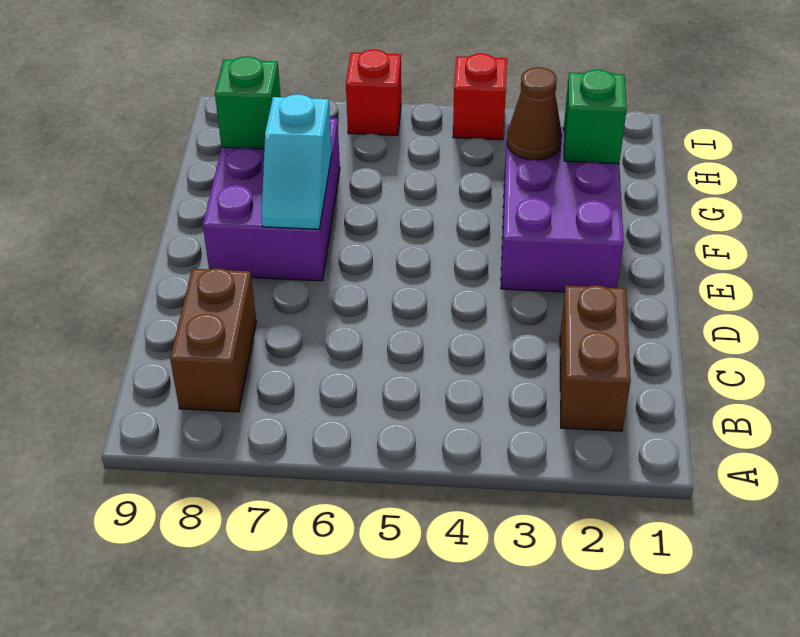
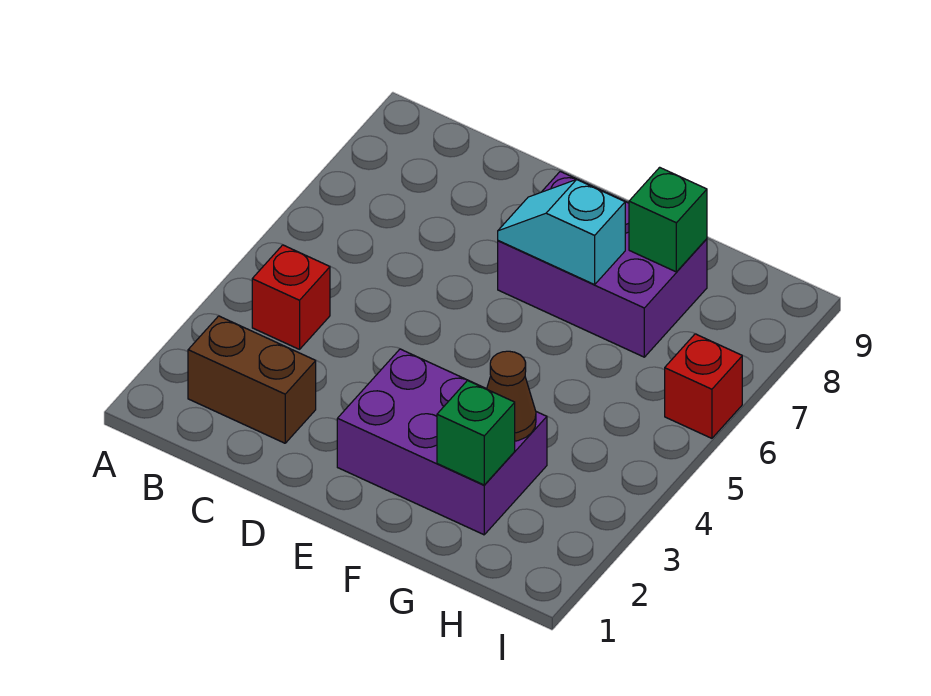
brown brick B8:C8 level 1 -> none
red brick I4 level 1 -> red brick B4 level 1

